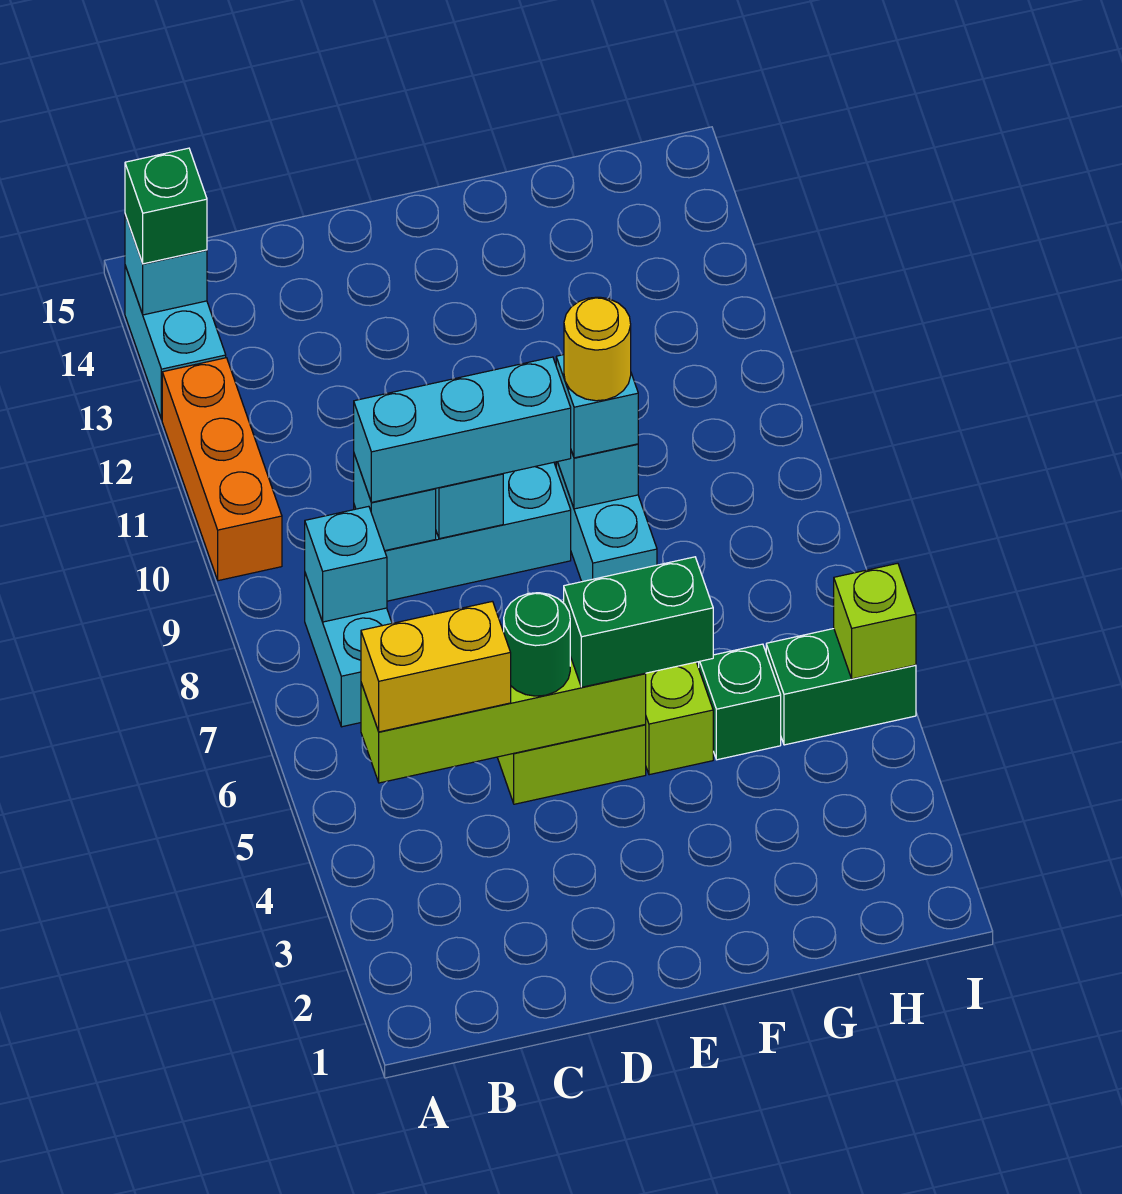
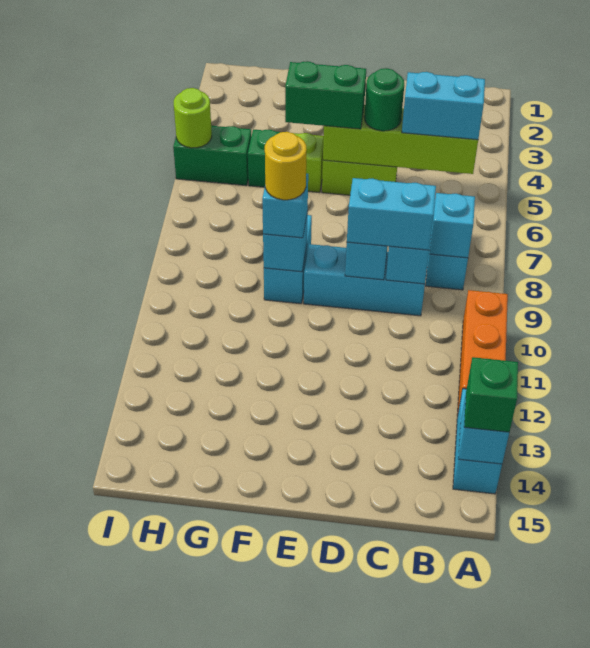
yellow brick B5:C5 level 3 -> cyan brick B5:C5 level 3
cyan brick C9:E9 level 3 -> cyan brick C9:D9 level 3
lime brick I5 level 2 -> lime round brick I5 level 2

